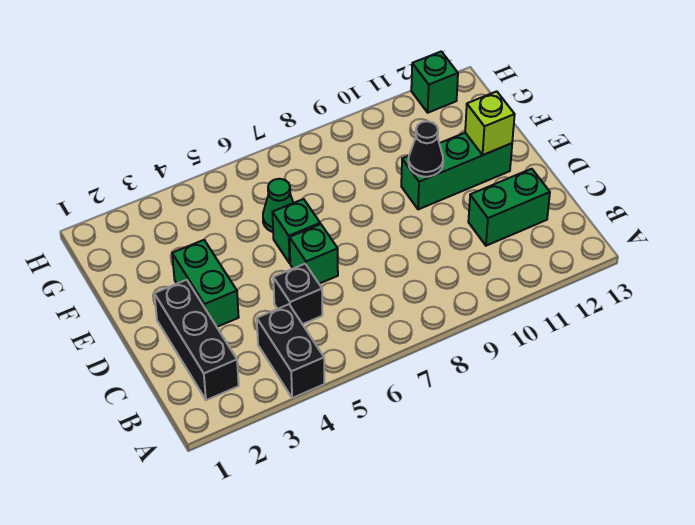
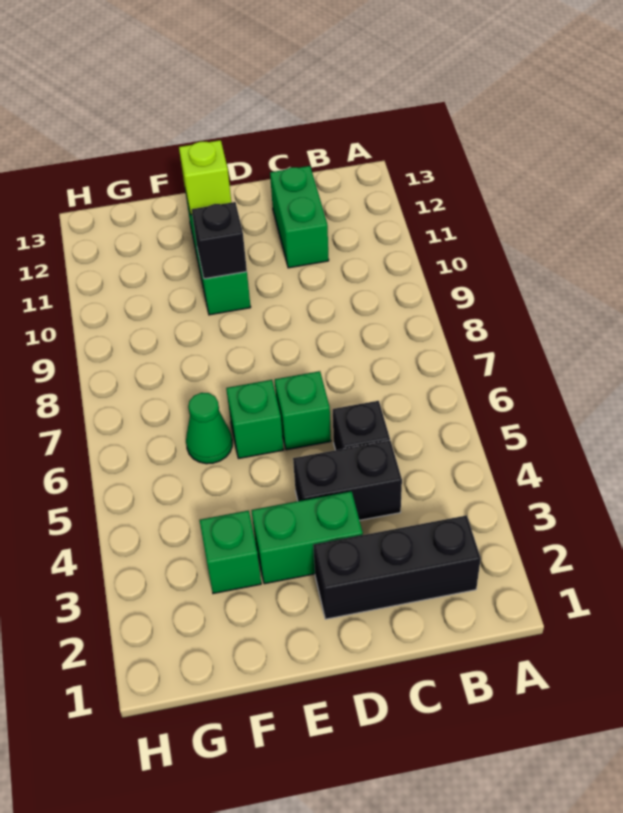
black brick A4:B4 level 1 -> black brick C4:D4 level 1
black cone E10 level 2 -> black brick E10 level 2
green brick H12 level 1 -> green brick F3 level 1

